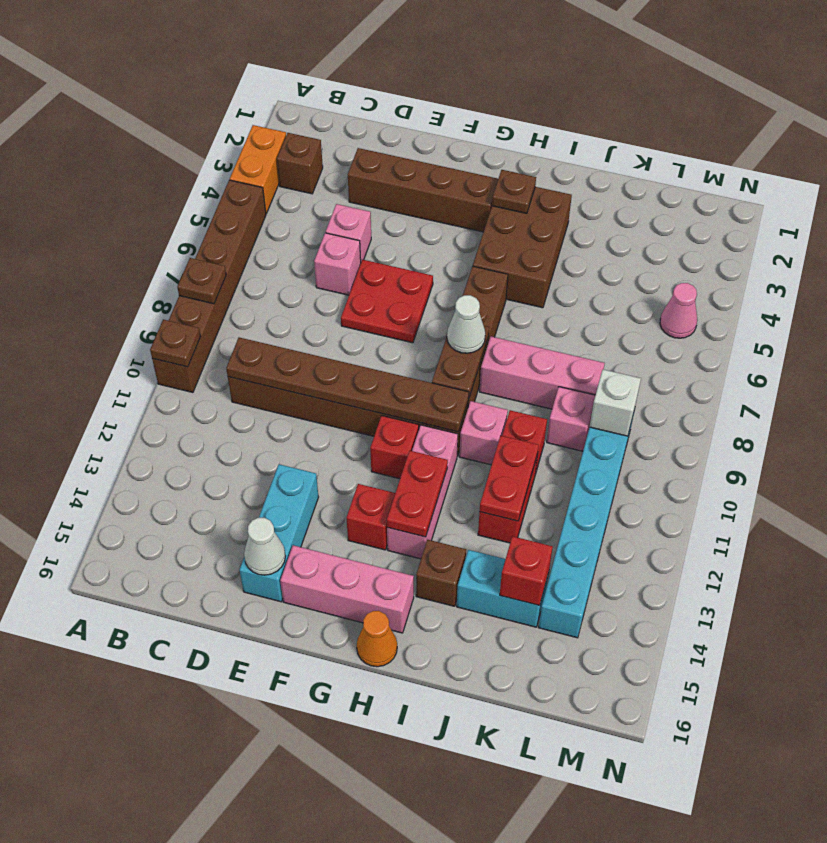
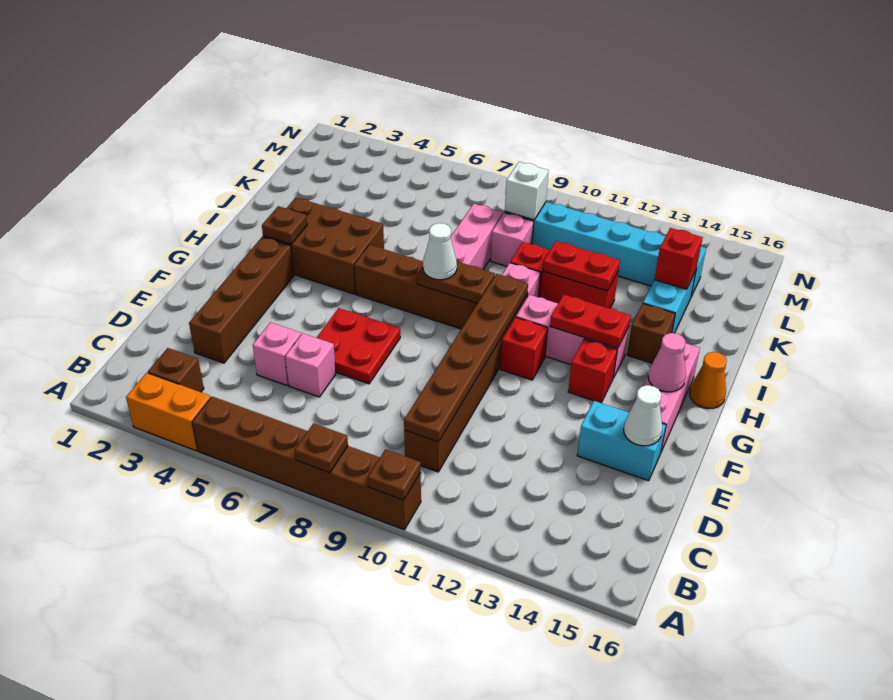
cyan brick E13:E15 level 1 -> cyan brick E14:E15 level 1
pink cone M5 level 1 -> pink cone G15 level 2

